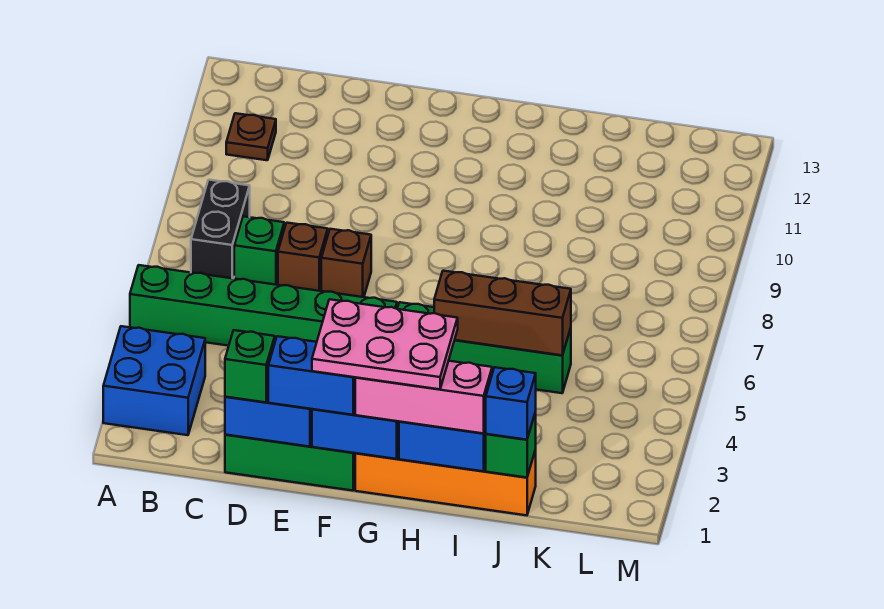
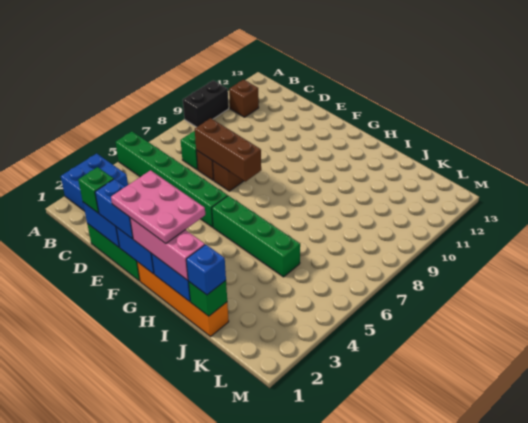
black brick B7:B8 level 1 -> black brick A9:A10 level 1
brown plate B11 level 1 -> brown brick B11 level 1
brown brick H5:J5 level 2 -> brown brick D7:F7 level 2

